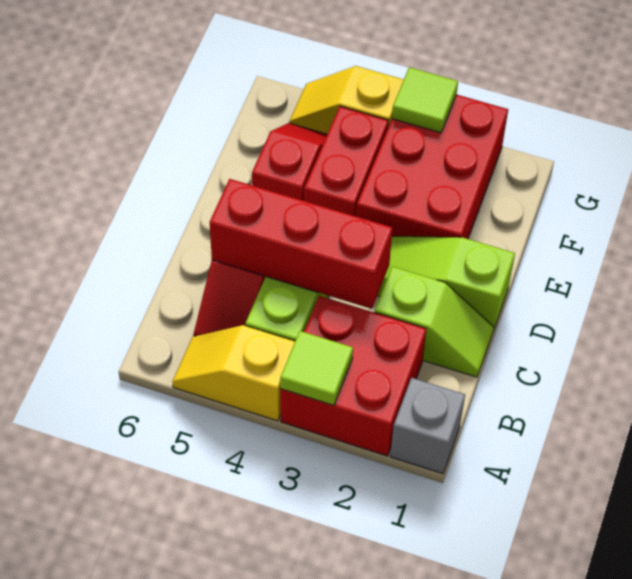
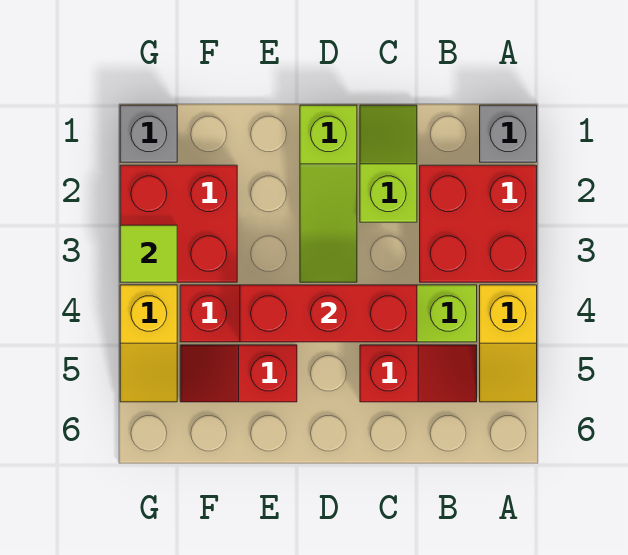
lime tile A3 level 2 -> none
red brick C3:C5 level 2 -> red brick C4:E4 level 2
red brick E2:G3 level 1 -> red brick F2:G3 level 1
none -> grey brick G1 level 1

